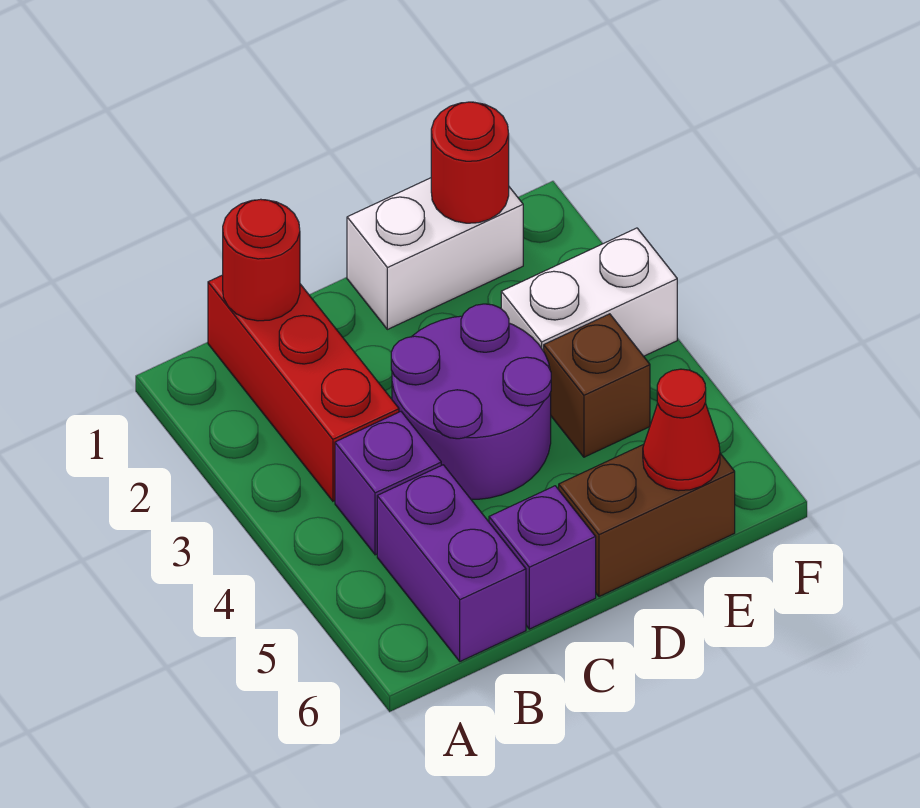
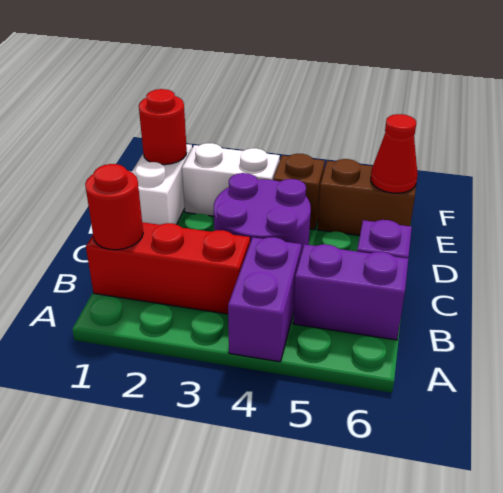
purple brick B4 level 1 -> purple brick A4:B4 level 1
brown brick D6:E6 level 1 -> brown brick E5:E6 level 1
white brick E3:F3 level 1 -> white brick E2:E3 level 1

